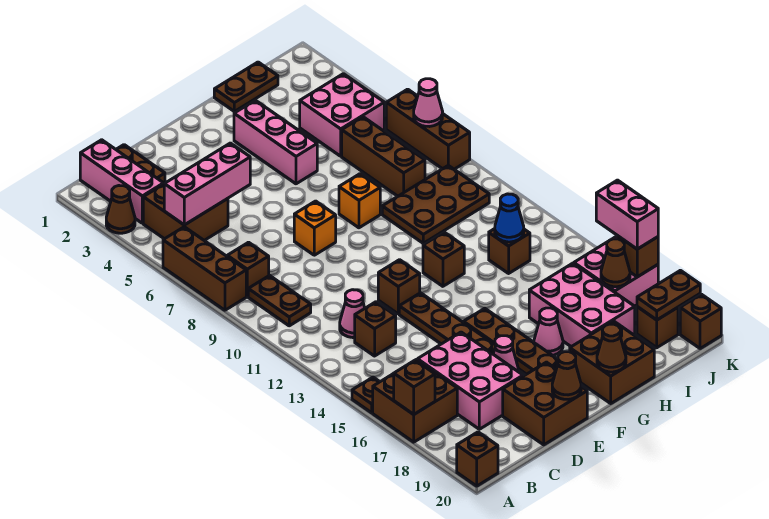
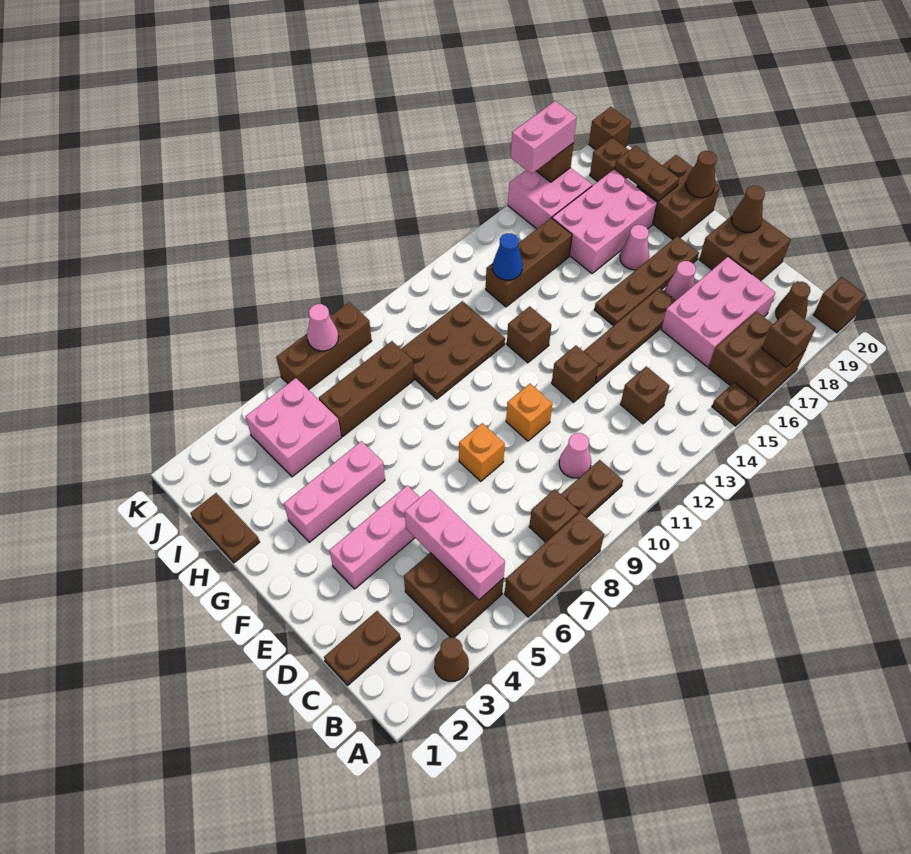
pink brick B1:B3 level 1 -> pink brick E3:E5 level 1
pink cone C12 level 1 -> pink cone C10 level 1
orange brick G8 level 1 -> orange brick E10 level 1
brown plate H9:J10 level 1 -> brown plate H9:I11 level 1
brown brick I13 level 1 -> brown brick I13:I15 level 1
brown cone J17 level 2 -> brown cone B19 level 1
brown plate J19:K19 level 2 -> brown plate H19:I19 level 2

